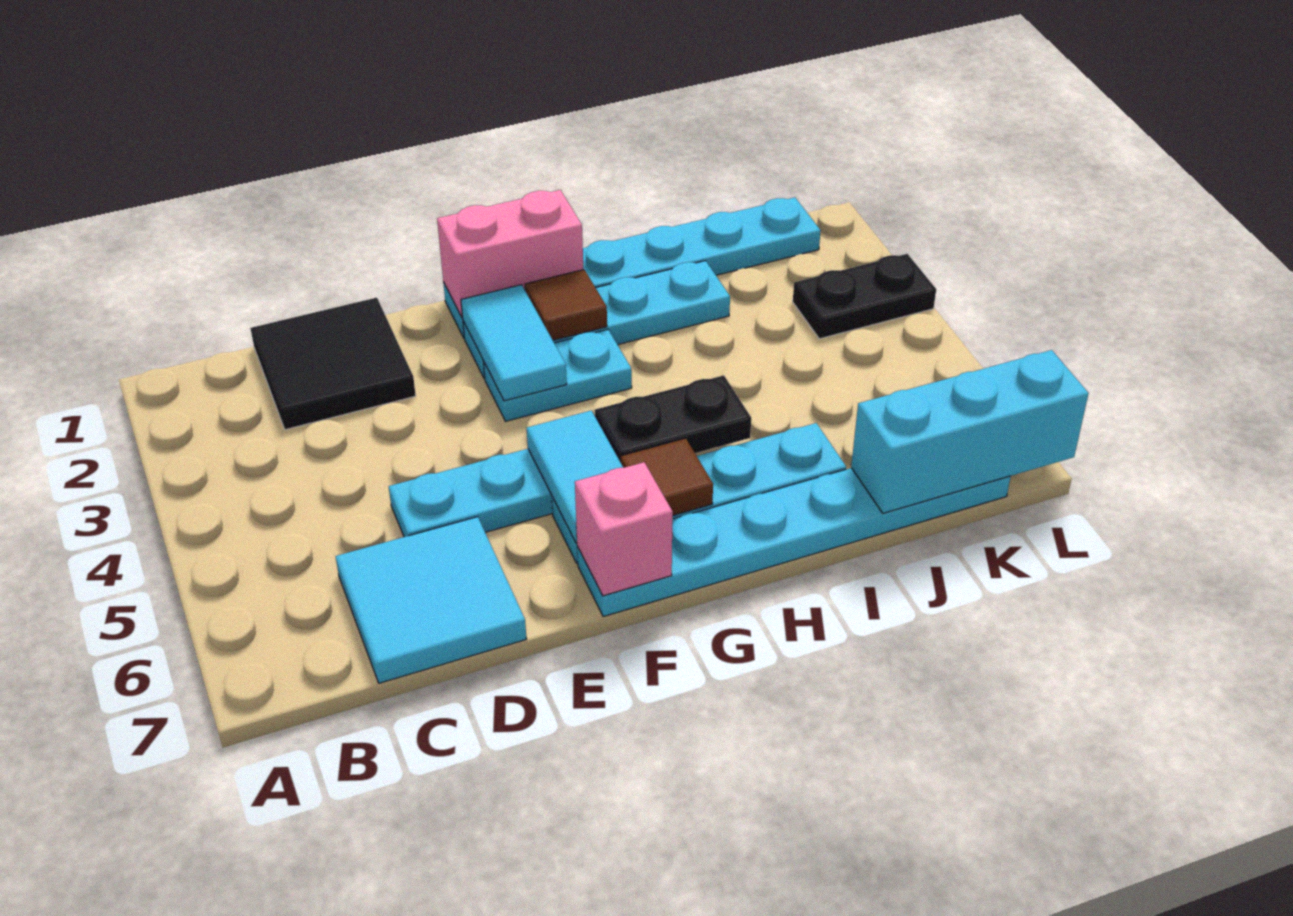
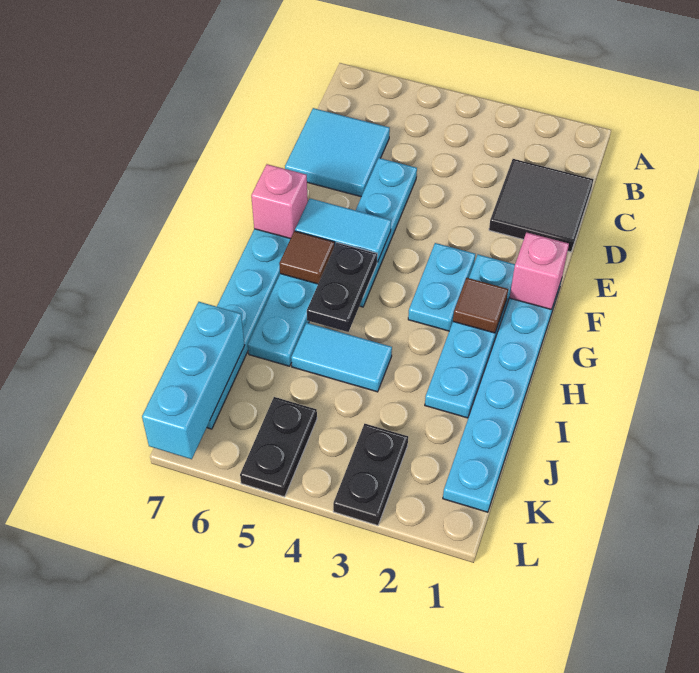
pink brick F1:G1 level 2 -> pink brick F1 level 2
cyan tile F2:F3 level 2 -> cyan tile I4:I5 level 1
none -> black plate K5:L5 level 1

